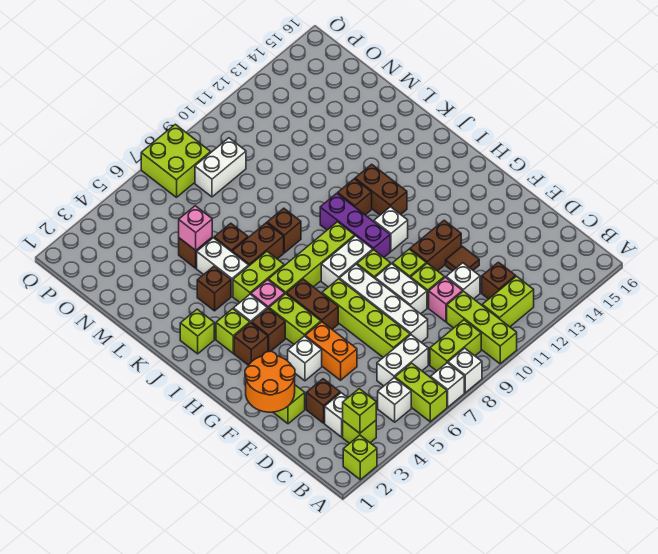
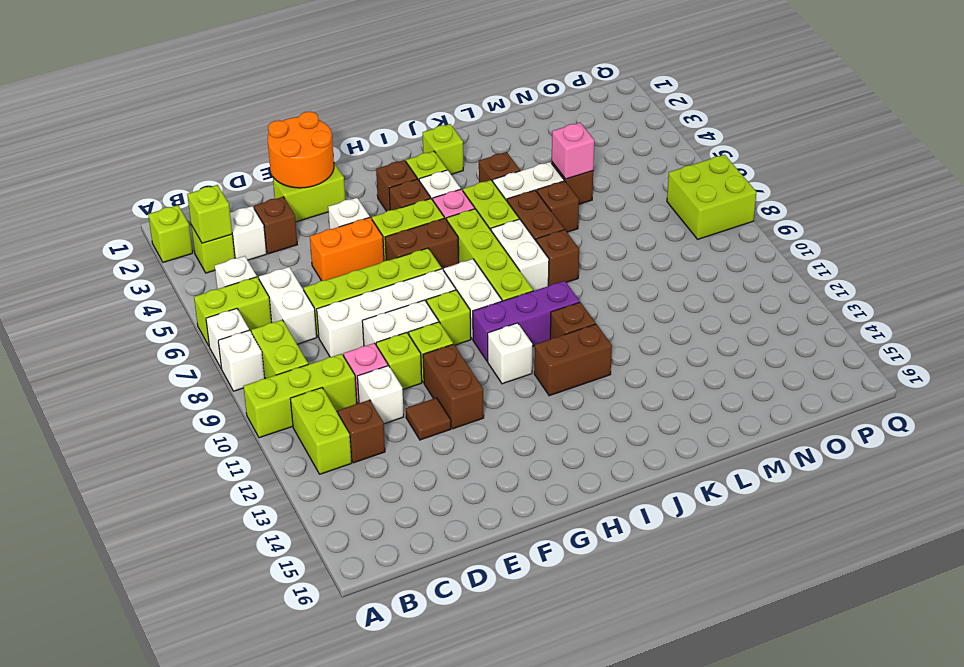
white brick O8:O9 level 1 -> white brick J7:J8 level 1

